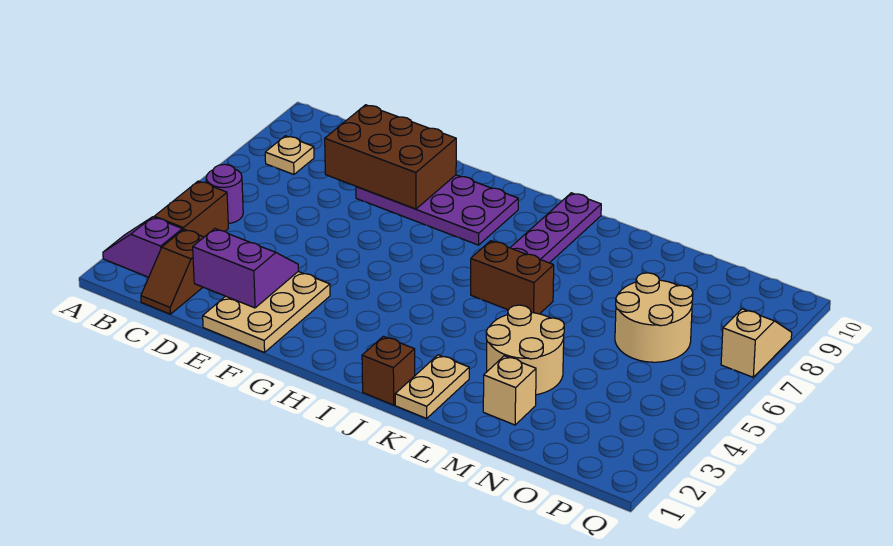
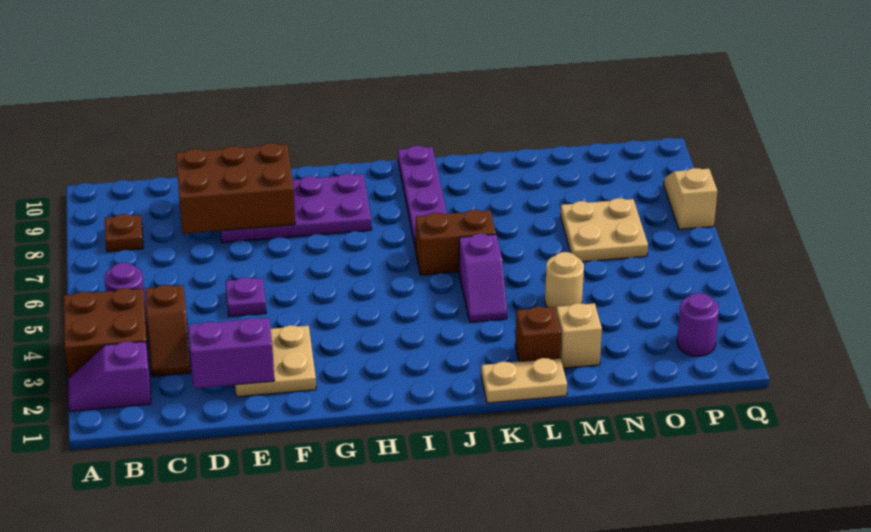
brown brick B3:B4 level 1 -> brown brick A3:B4 level 1
tan plate B8 level 1 -> brown plate B8 level 1
brown slope C1:C2 level 1 top 2 -> brown slope C3:C4 level 1 top 4
tan plate E1:F3 level 1 -> tan plate E2:F3 level 1
none -> purple plate E5 level 1
brown brick J1 level 1 -> brown brick L2 level 1
tan plate K1:K2 level 1 -> tan plate K1:L1 level 1
none -> purple slope K4:K5 level 1 top 5
tan round brick L3:M4 level 1 -> tan round brick M4 level 1
tan round brick N6:O7 level 1 -> tan plate N6:O7 level 1
none -> purple round brick P2 level 1

